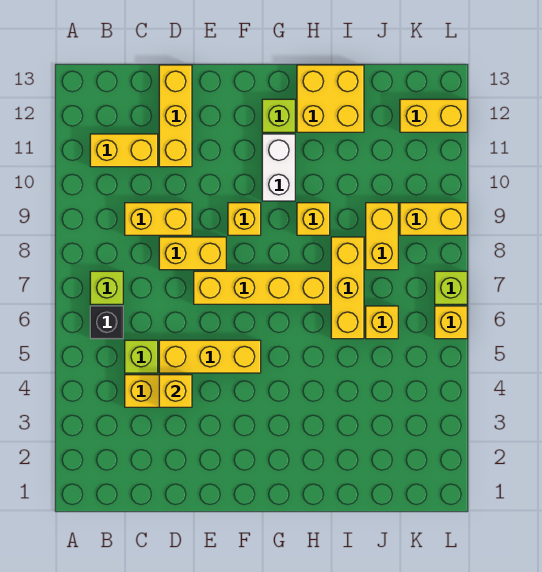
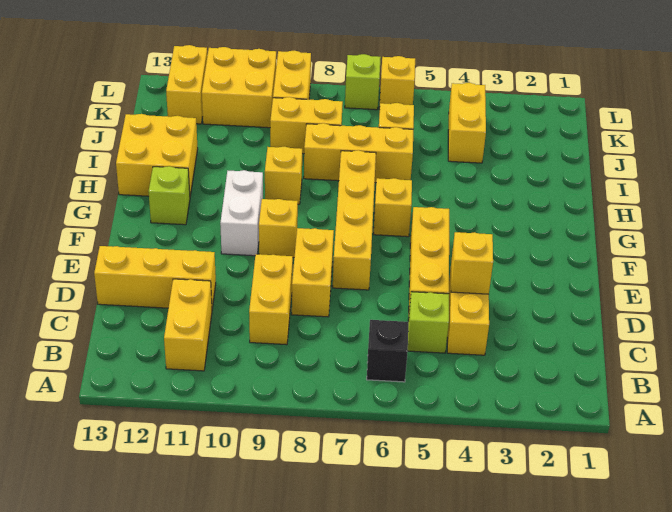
lime brick B7 level 1 -> none
none -> yellow brick G6 level 1
white brick G10:G11 level 1 -> white brick F10:G10 level 1
none -> yellow brick J4:K4 level 1
none -> yellow brick K10:L11 level 1

